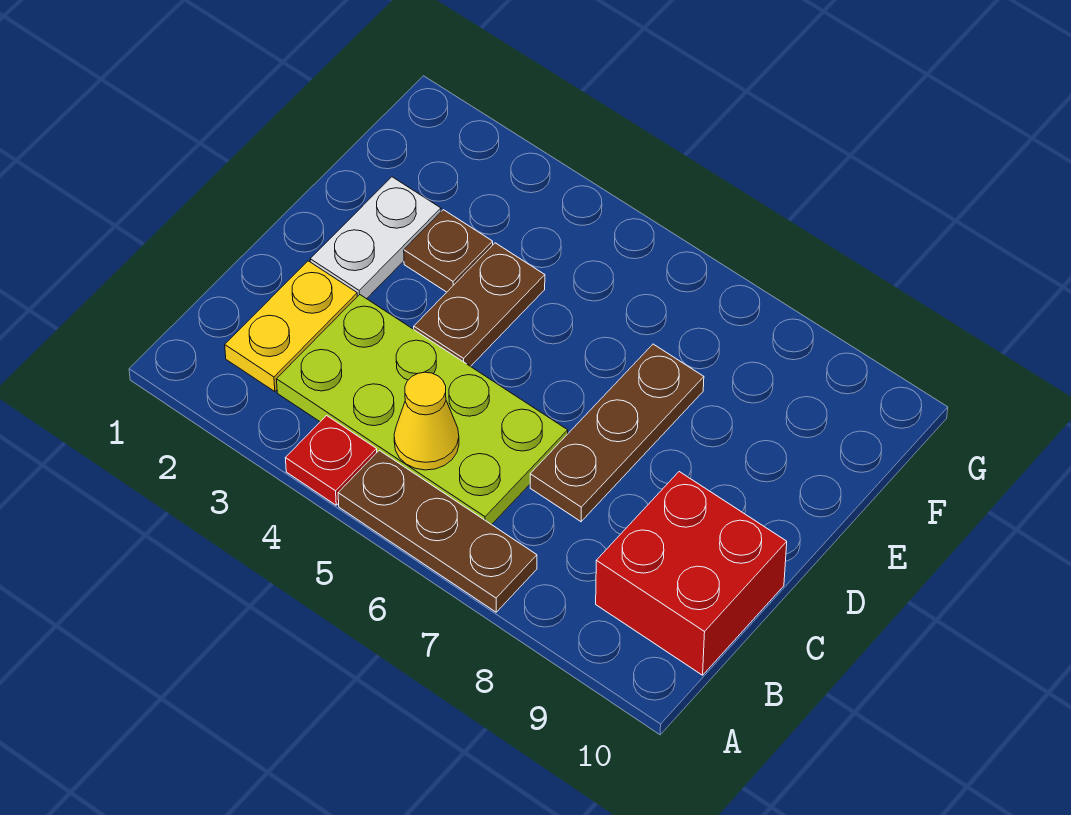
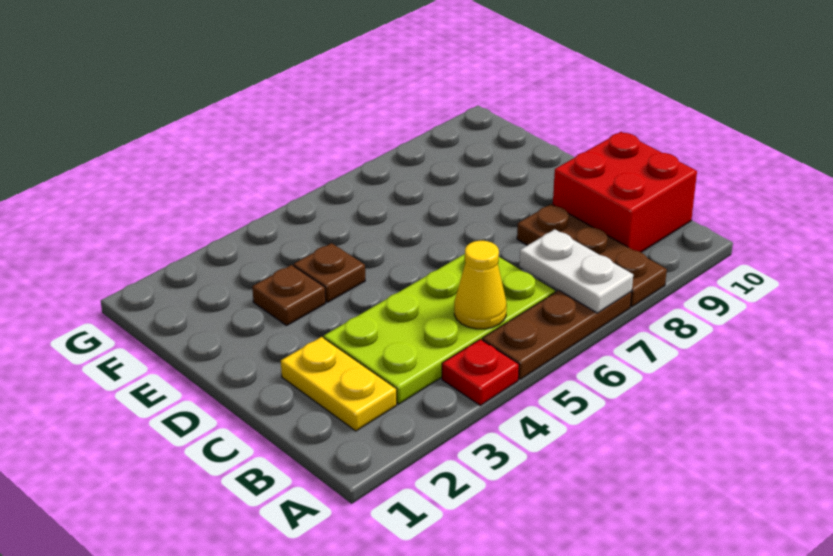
brown plate C7:E7 level 1 -> brown plate A8:C8 level 1
white plate D2:E2 level 1 -> white plate A7:B7 level 2
brown plate D4:E4 level 1 -> brown plate E4 level 1

